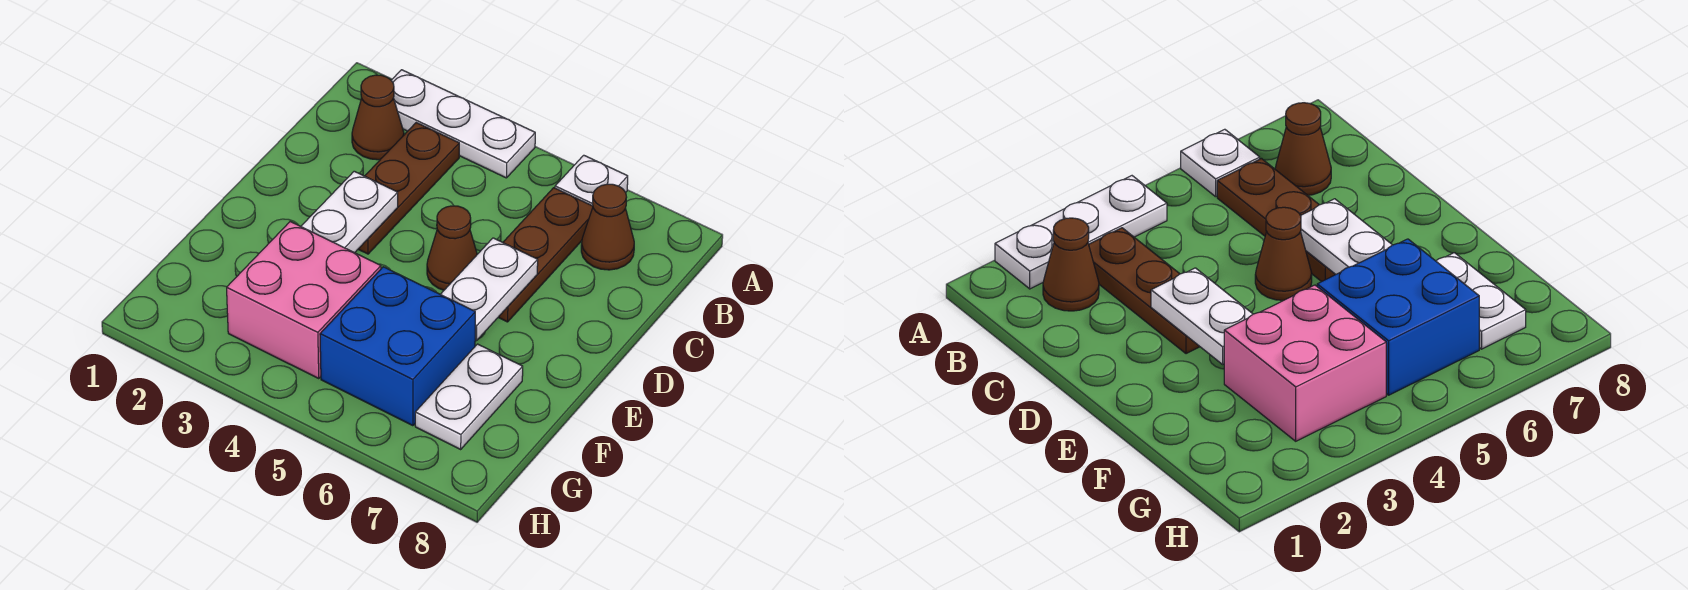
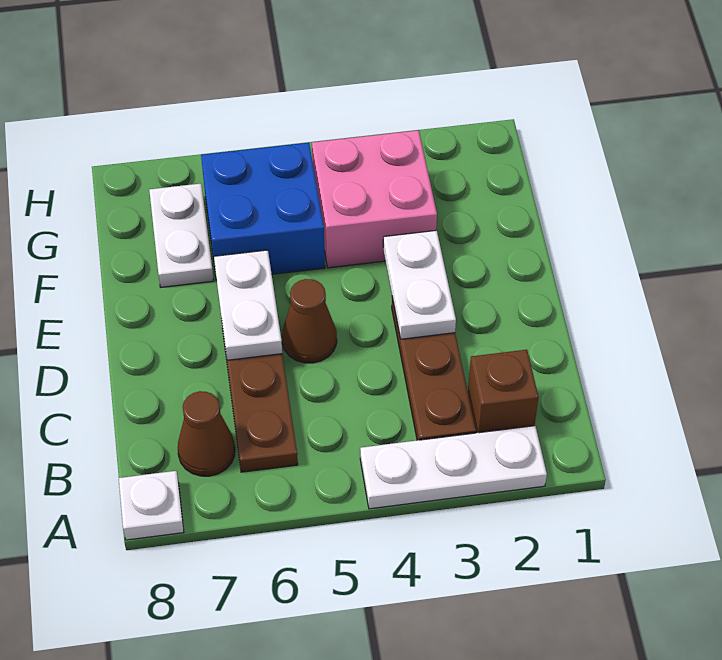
white plate A6 level 1 -> white plate A8 level 1
brown cone B2 level 1 -> brown brick B2 level 1

